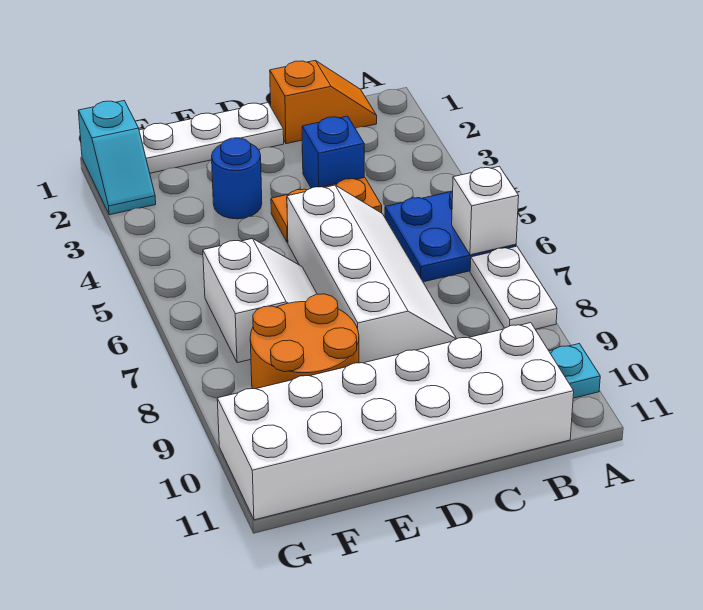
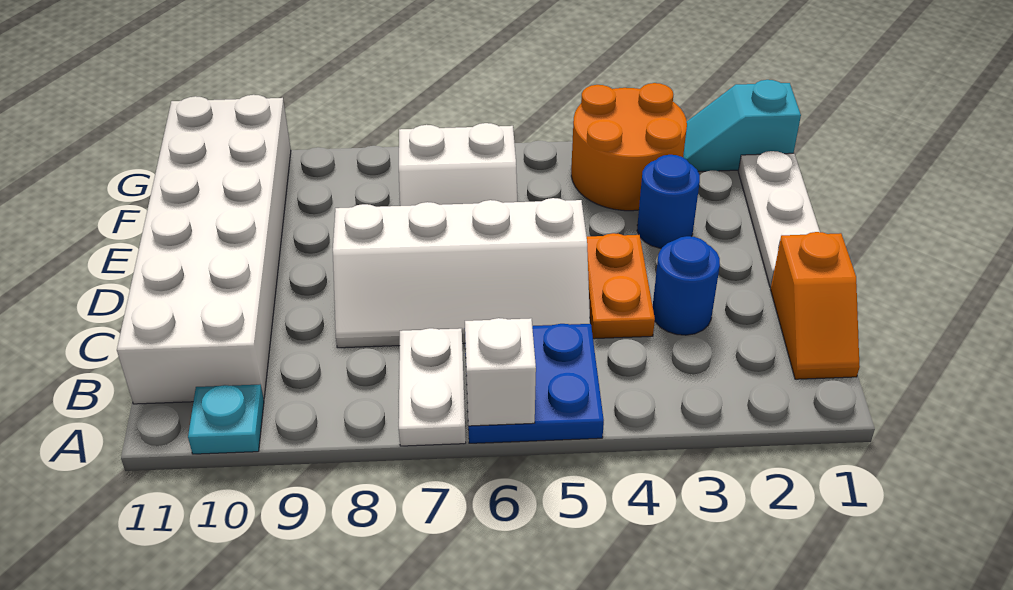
white plate A7:A8 level 1 -> white plate A7:B7 level 1
blue brick C3 level 1 -> blue round brick C3 level 1
orange round brick E8:F9 level 1 -> orange round brick F3:G4 level 1

